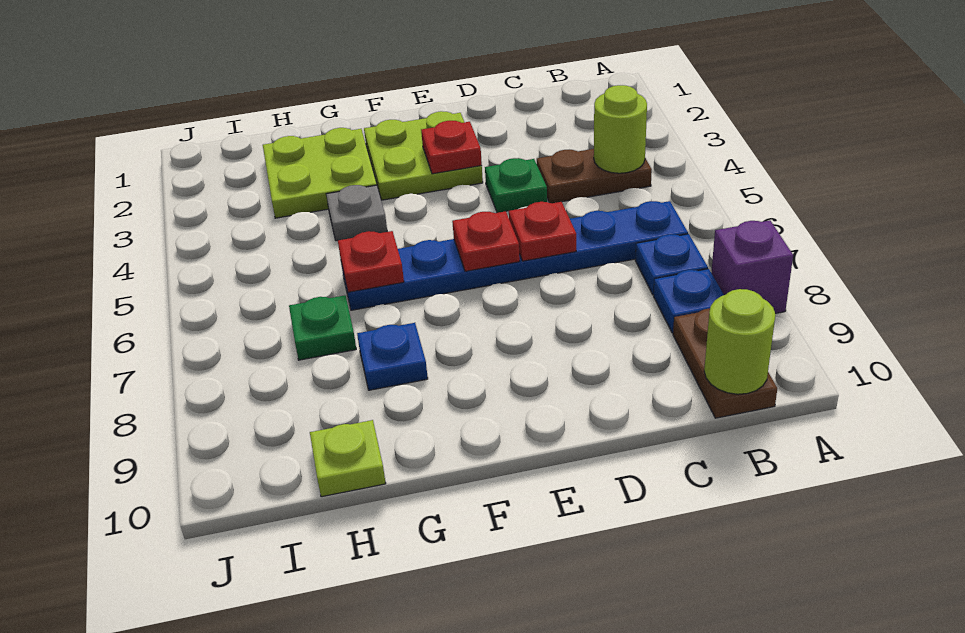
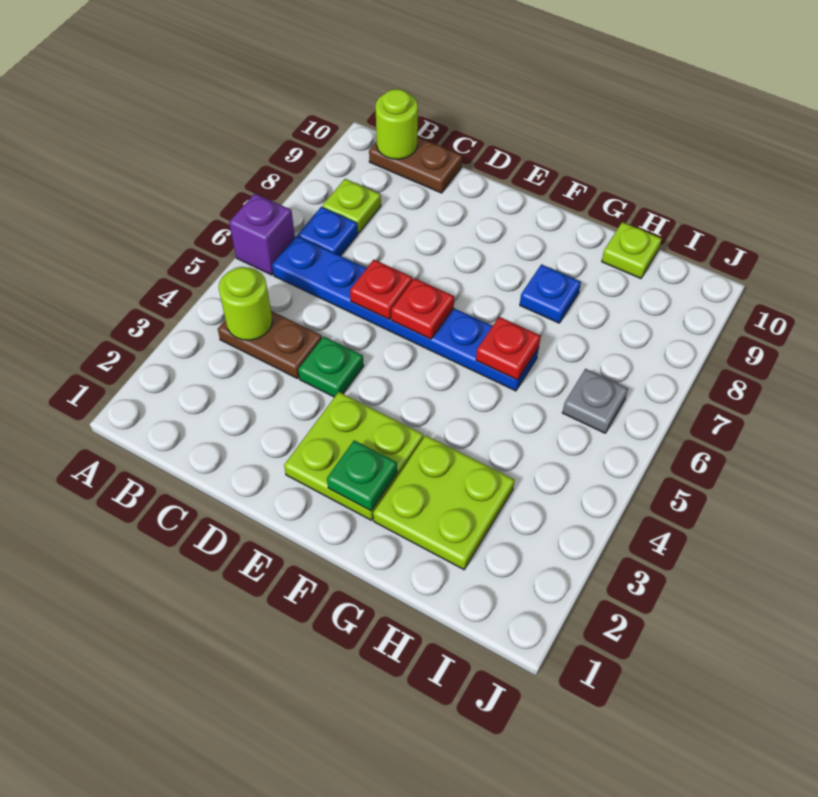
purple brick A8 level 1 -> purple brick A6 level 1
blue plate B8 level 1 -> lime plate B8 level 1
brown plate B9:B10 level 1 -> brown plate B10:C10 level 1
red plate E3 level 2 -> none
grey plate G4 level 1 -> grey plate I6 level 1
green plate H7 level 1 -> green plate F2 level 2

